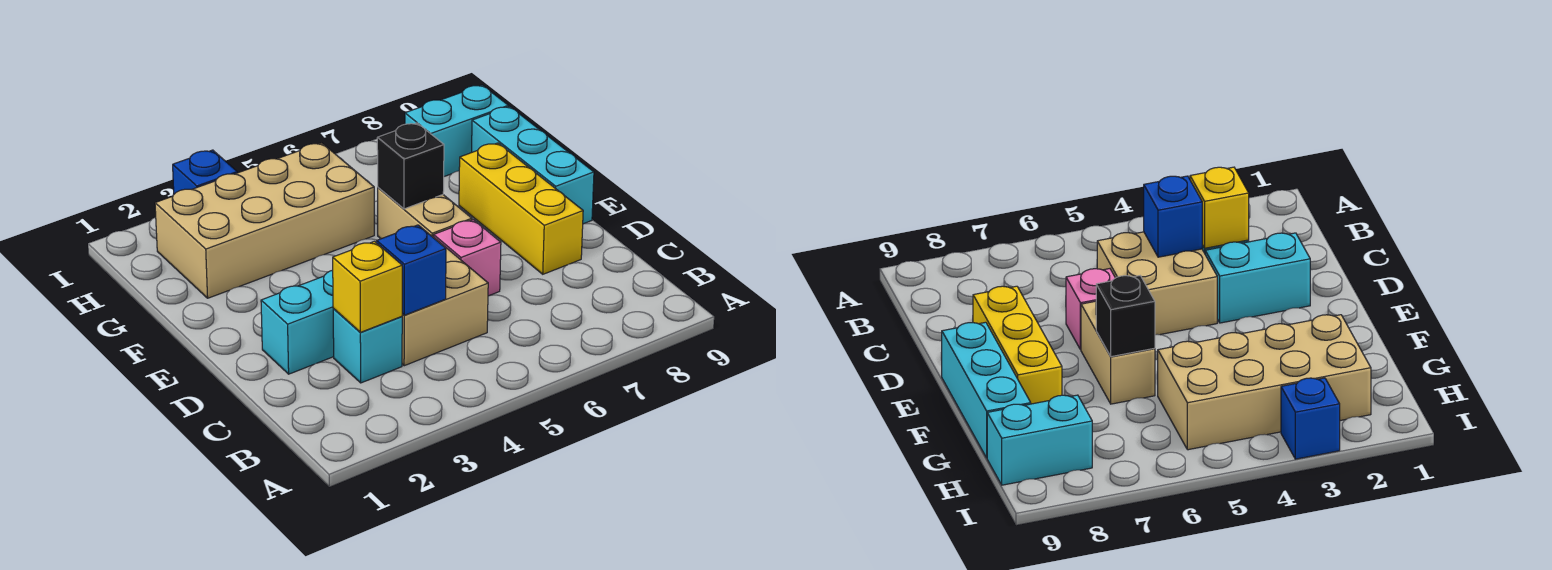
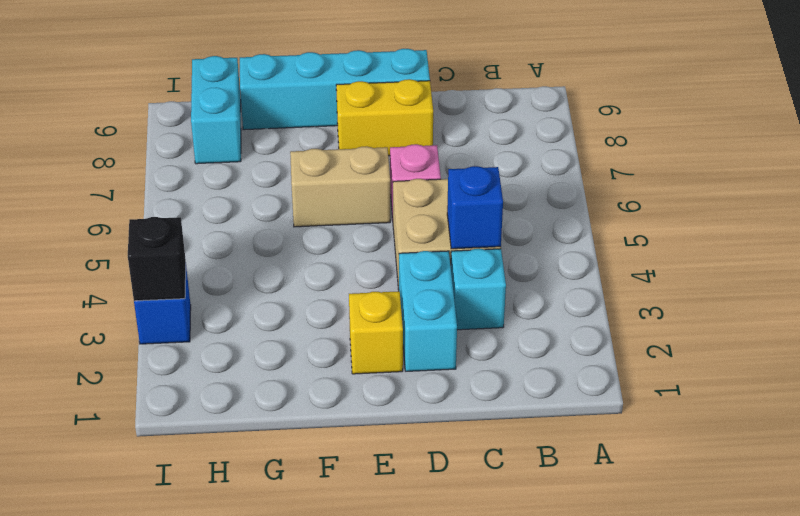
yellow brick C3 level 2 -> yellow brick E2 level 1
yellow brick D8:F8 level 1 -> yellow brick D8:E8 level 1
cyan brick E9:G9 level 1 -> cyan brick D9:G9 level 1
black brick F6 level 2 -> black brick I3 level 2
tan brick G2:H5 level 1 -> none

